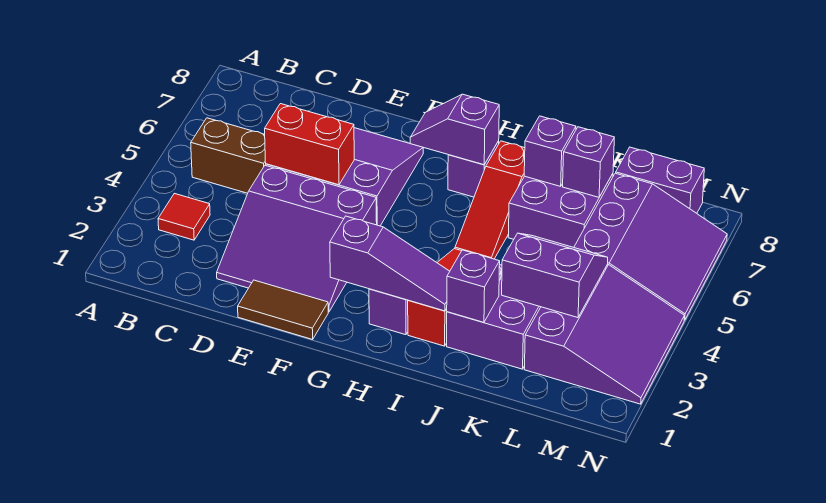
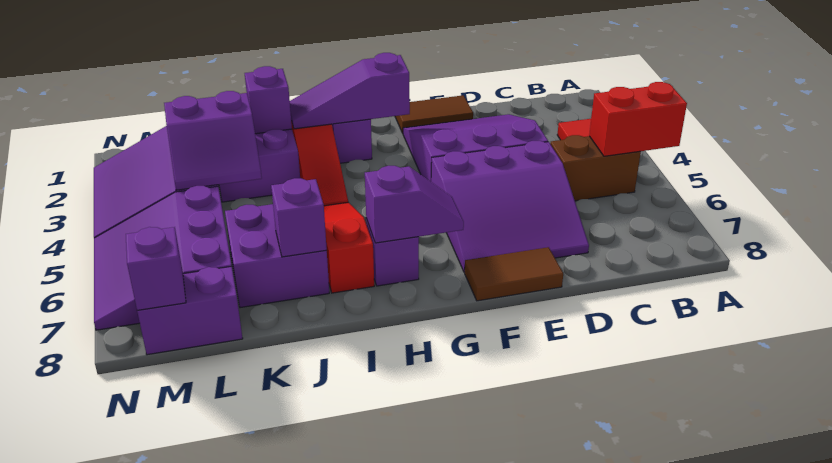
red brick D5:E5 level 2 -> red brick A5:B5 level 2
none -> brown tile E8:F8 level 1
purple brick K7 level 2 -> purple brick M8 level 2

